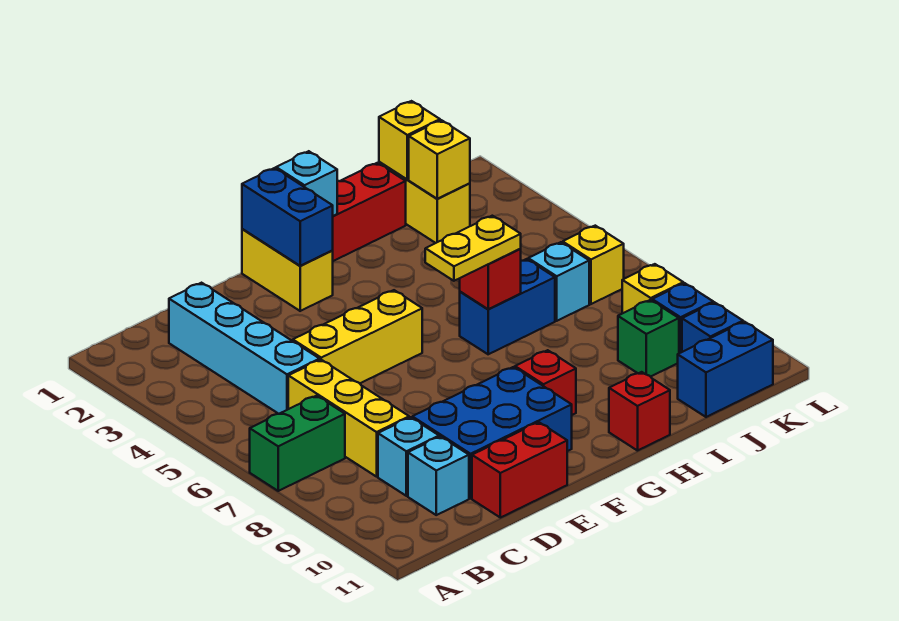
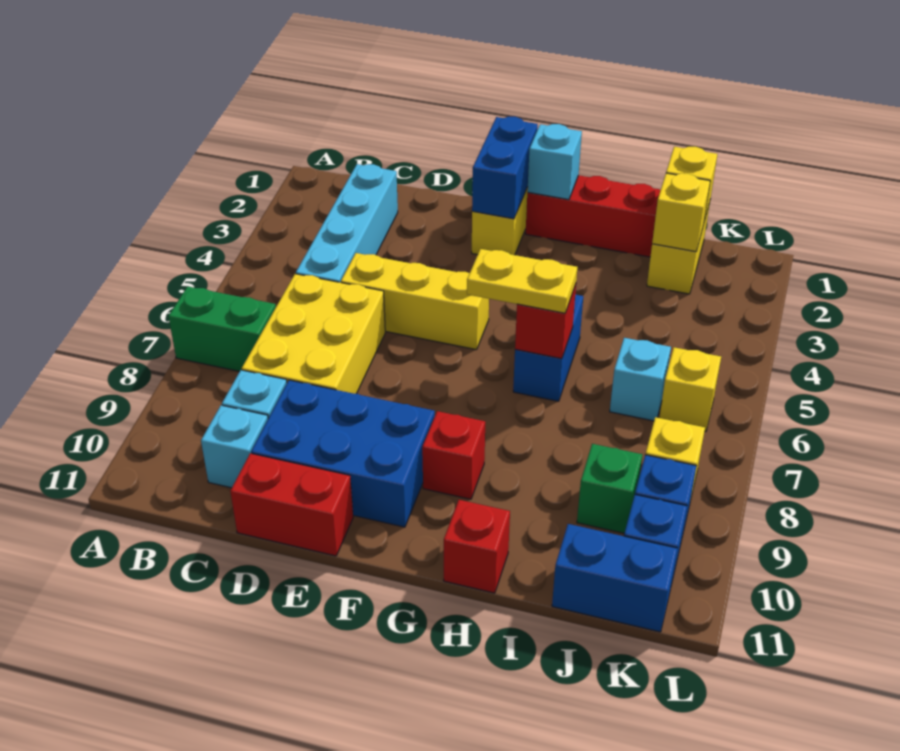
yellow brick C6:C8 level 1 -> yellow brick C6:D8 level 1
blue brick H6:I6 level 1 -> blue brick H5:H6 level 1

